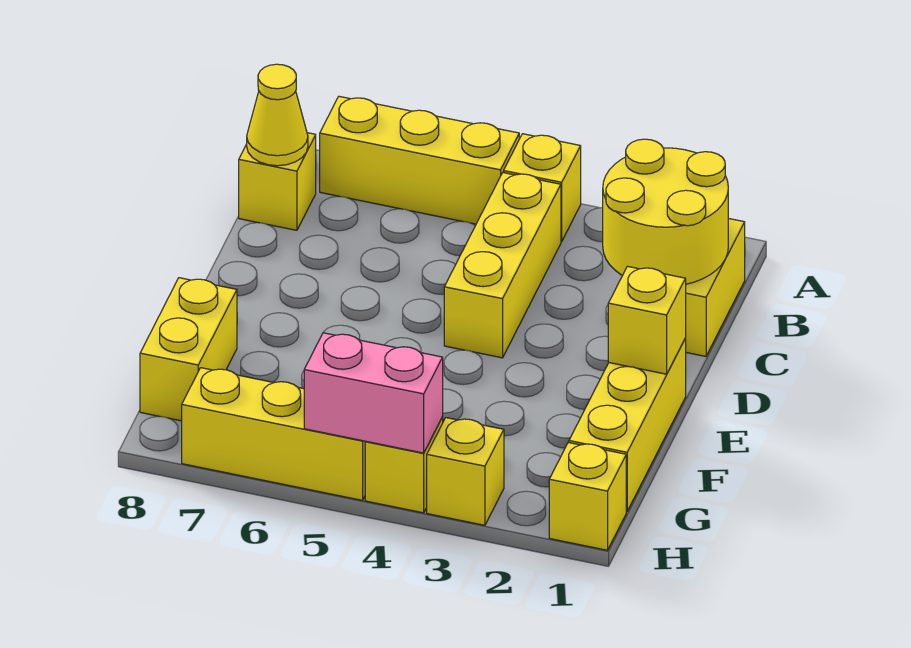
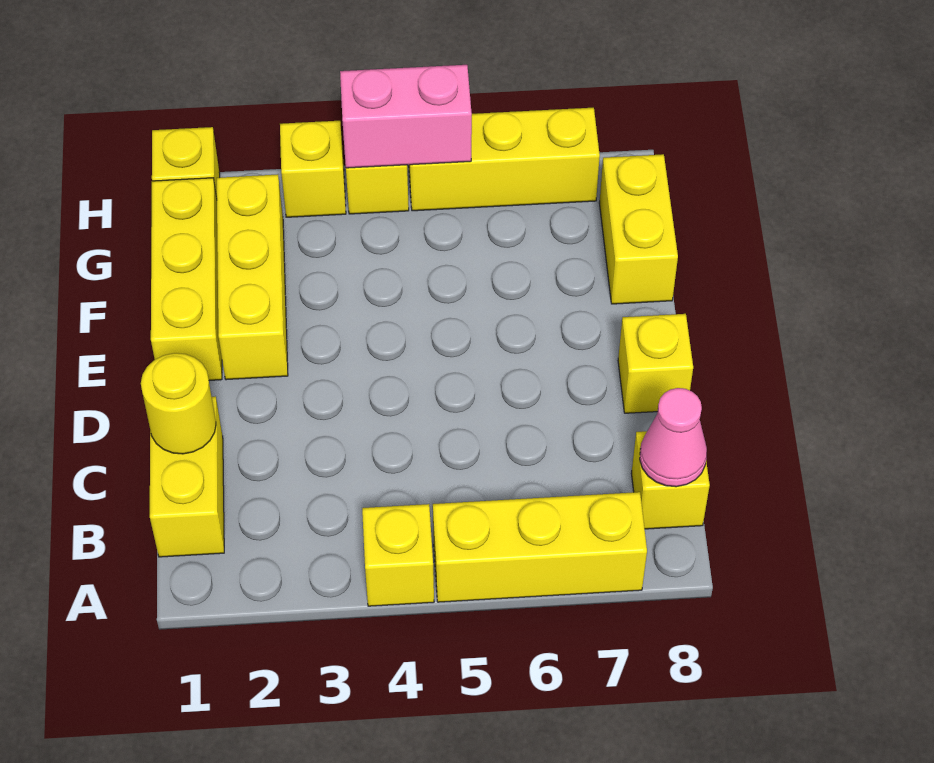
yellow round brick B1:C2 level 2 -> yellow round brick C1 level 2
yellow brick B4:D4 level 1 -> yellow brick E2:G2 level 1
yellow cone B8 level 2 -> pink cone B8 level 2
yellow brick E1 level 2 -> yellow brick D8 level 1

